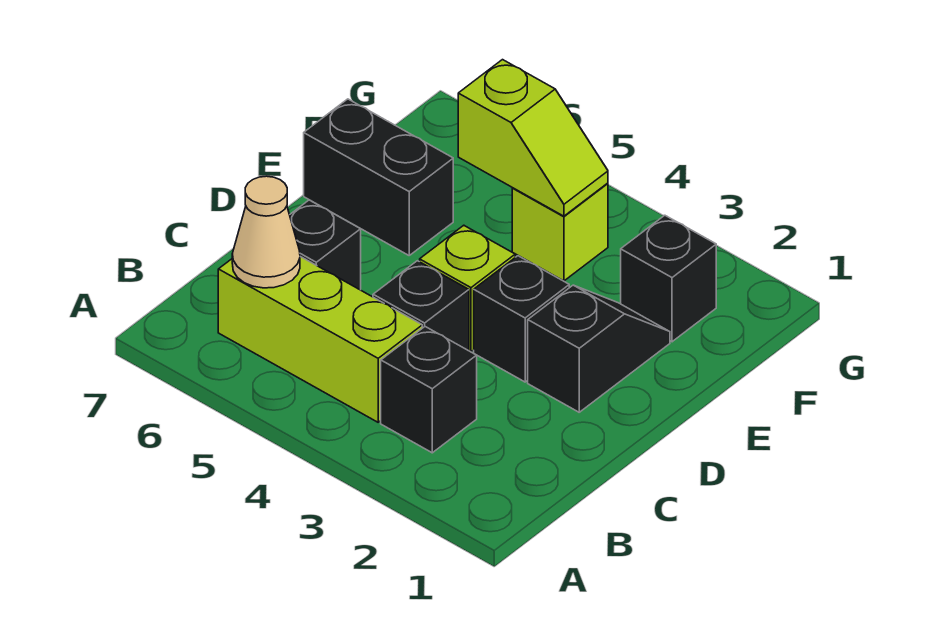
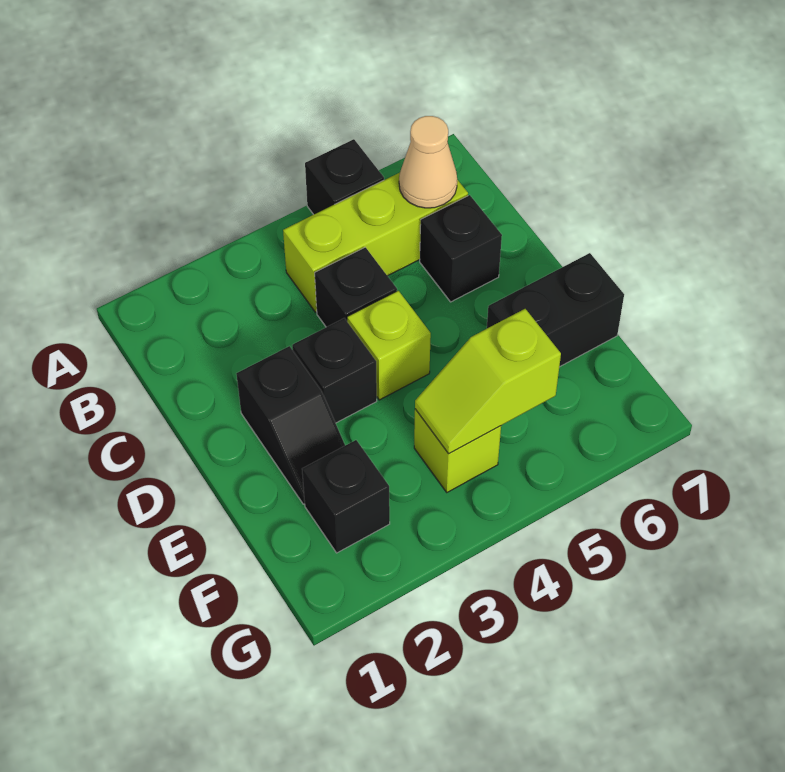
black brick B3 level 1 -> black brick A5 level 1

